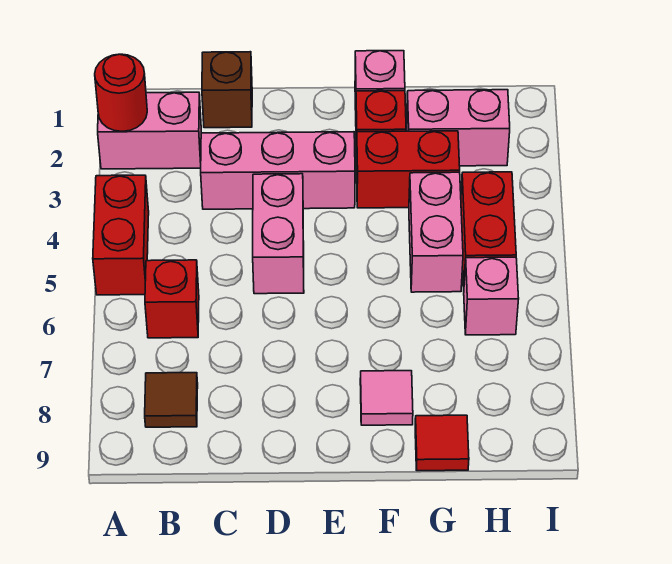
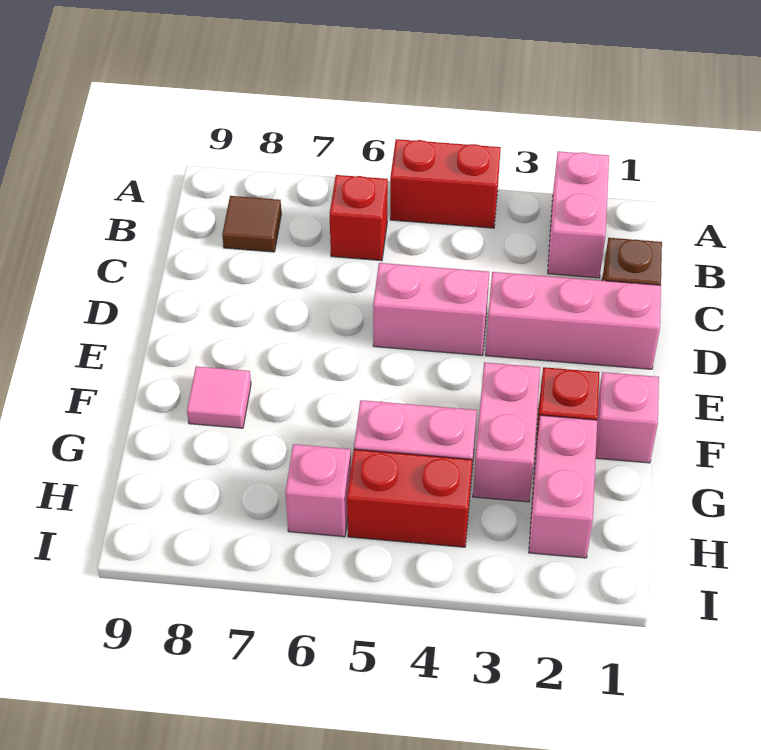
red round brick A2 level 2 -> none
pink brick C3:E3 level 1 -> pink brick D1:D3 level 1
red brick F3:G3 level 1 -> pink brick F3:G3 level 1
red tile G9 level 1 -> none

